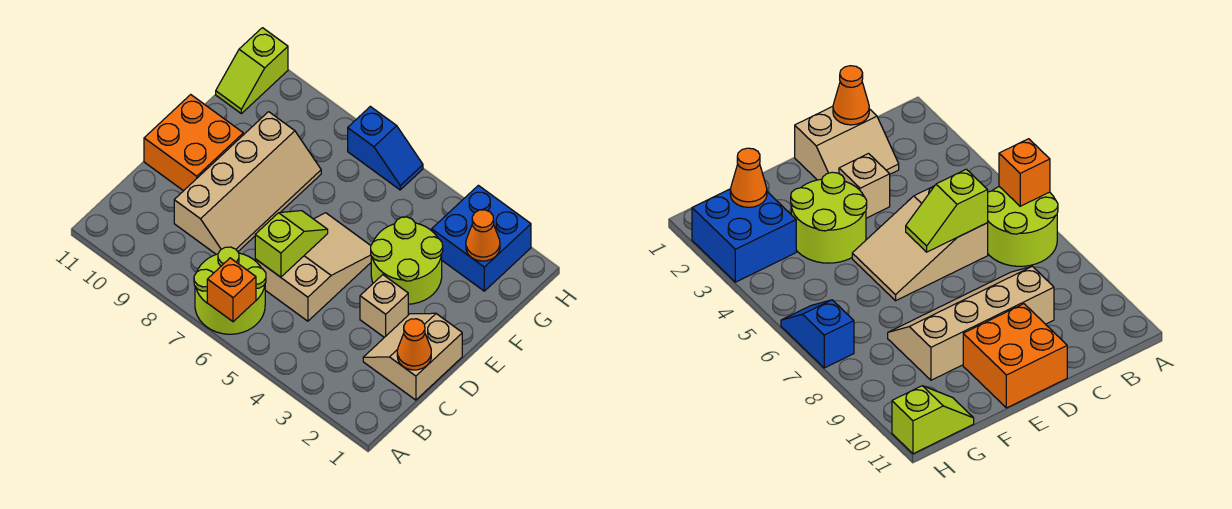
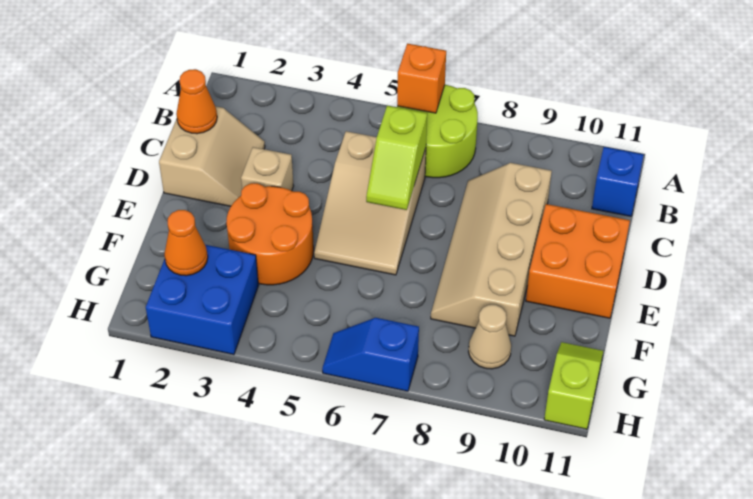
none -> blue brick B11 level 1
lime round brick E3:F4 level 1 -> orange round brick E3:F4 level 1
none -> tan cone G9 level 1

